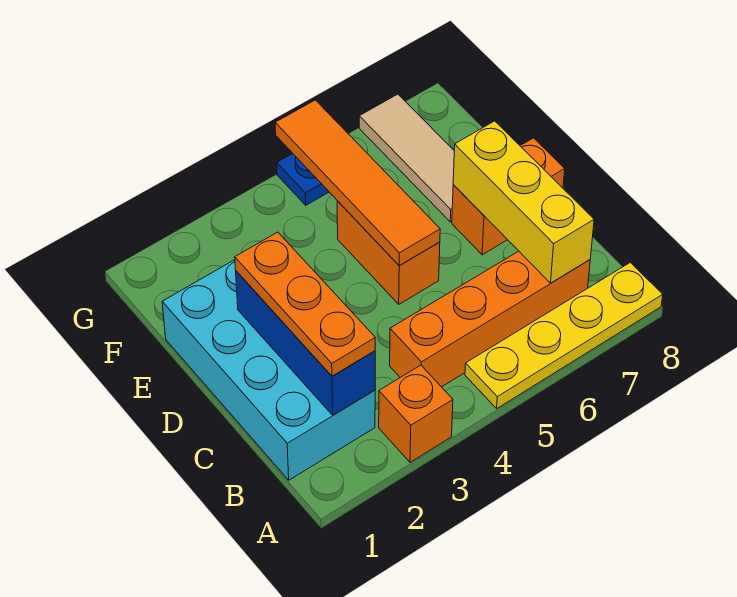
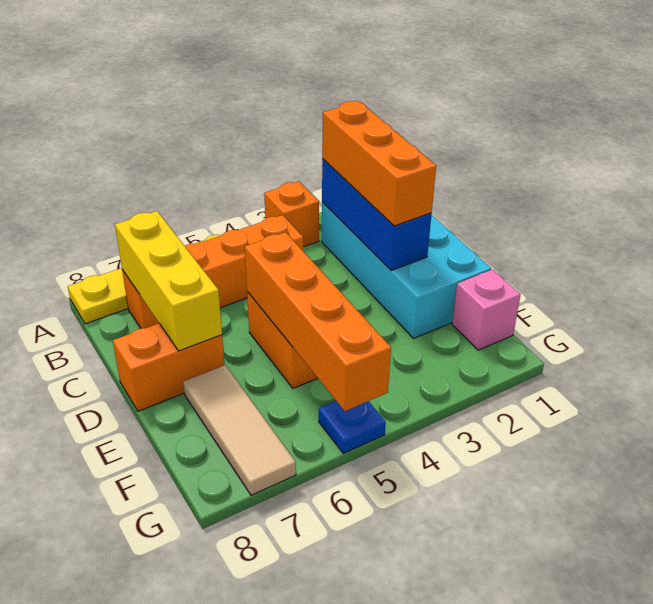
orange plate B2:D2 level 3 -> orange brick B2:D2 level 3
orange tile D5:G5 level 2 -> orange brick D5:G5 level 2
none -> pink brick F1 level 1

